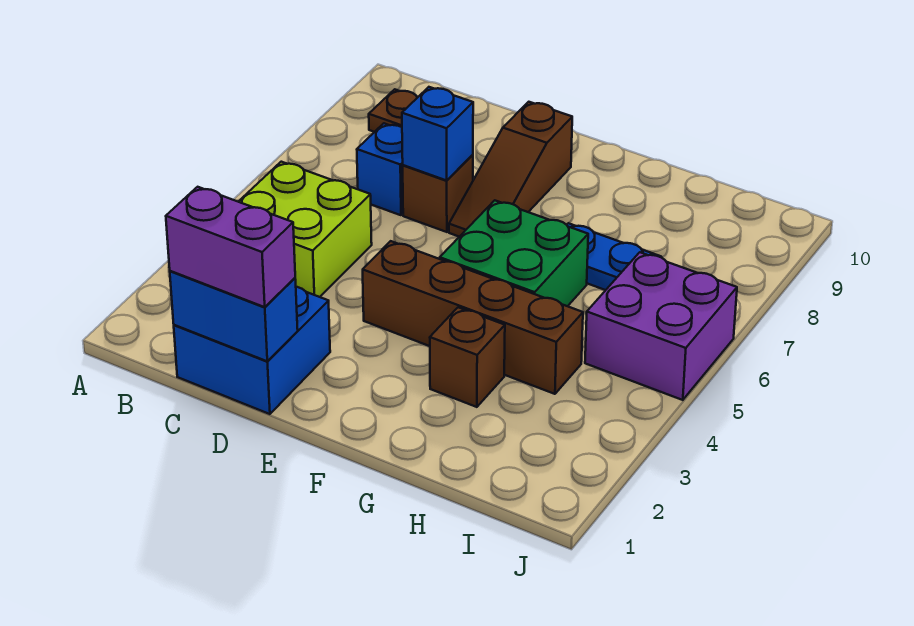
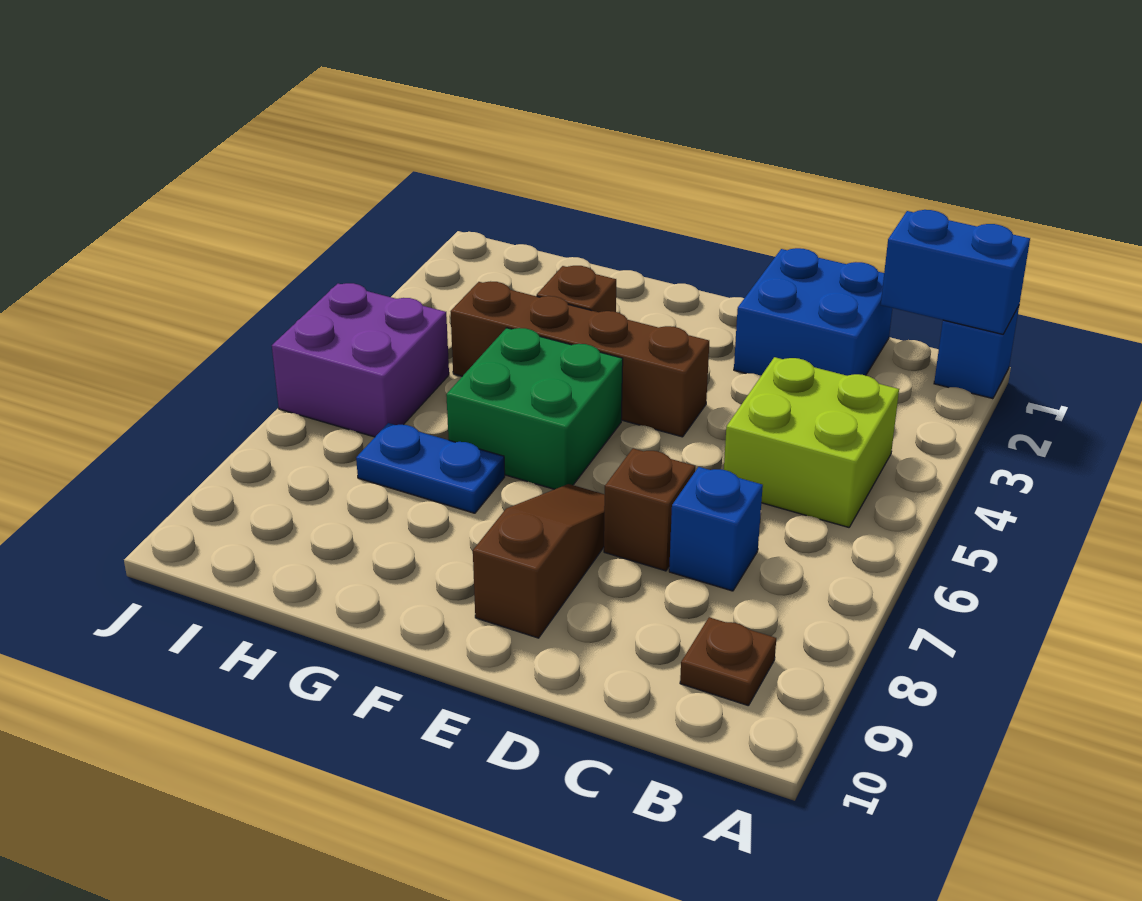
blue brick C1:D1 level 2 -> blue brick A1:B1 level 2
purple brick C1:D1 level 3 -> none
blue brick D7 level 2 -> blue brick A1 level 1

